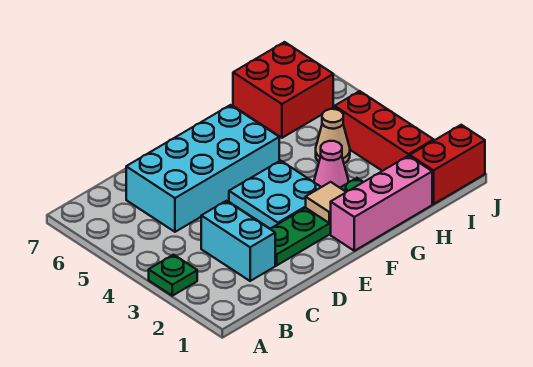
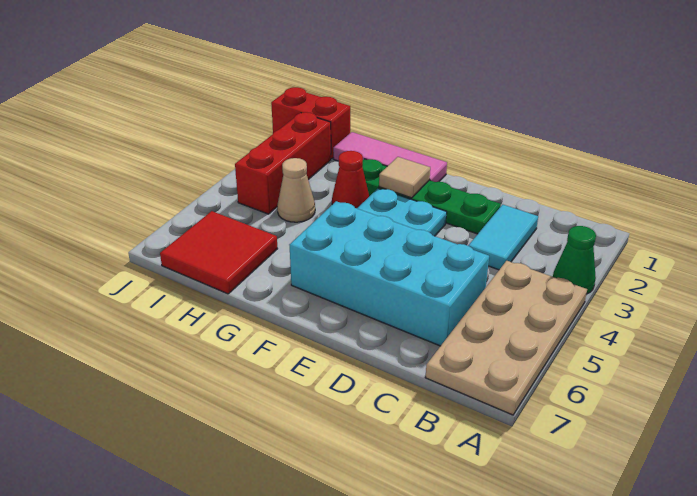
green plate A3 level 1 -> green cone A3 level 1
none -> tan plate A4:B7 level 1
cyan brick C2:C3 level 1 -> cyan tile C2:C3 level 1
pink brick F1:H1 level 1 -> pink tile F1:H1 level 1
pink cone G3 level 1 -> red cone G3 level 1
red brick H6:I7 level 1 -> red tile H6:I7 level 1

